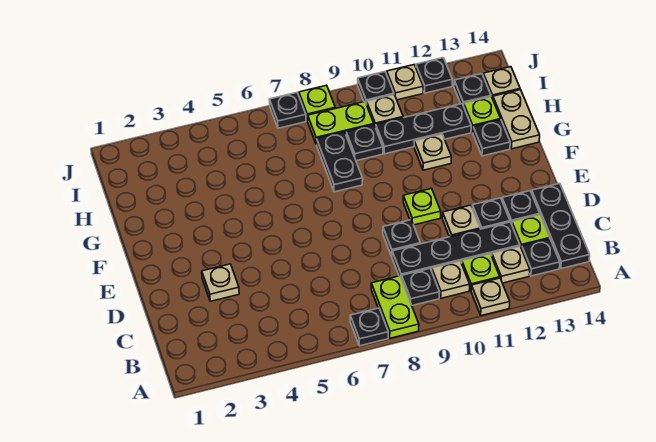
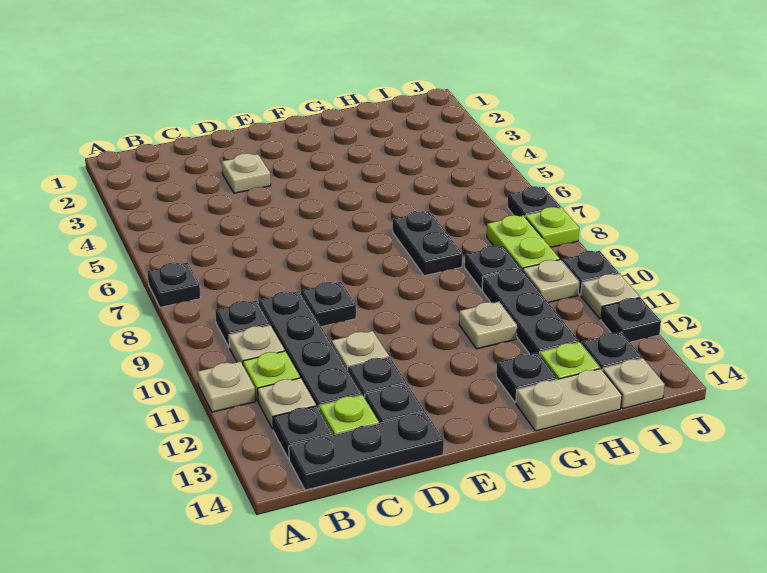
lime plate A8:B8 level 1 -> none
lime plate E10 level 1 -> none
black plate G8:H8 level 1 -> black plate G7:G8 level 1

